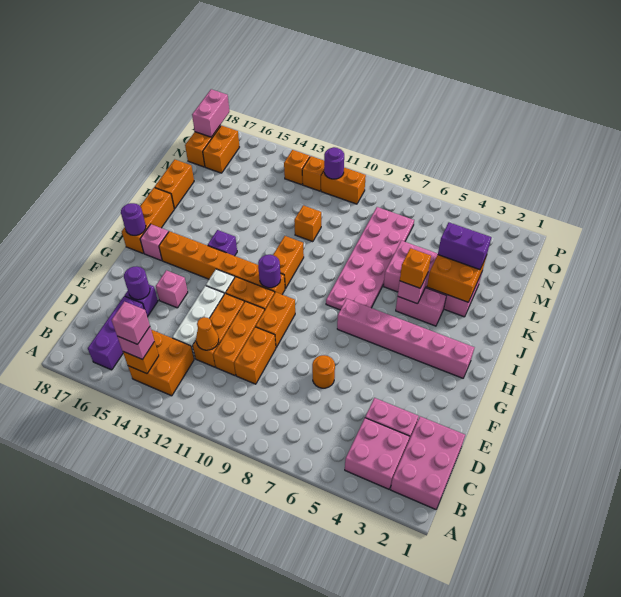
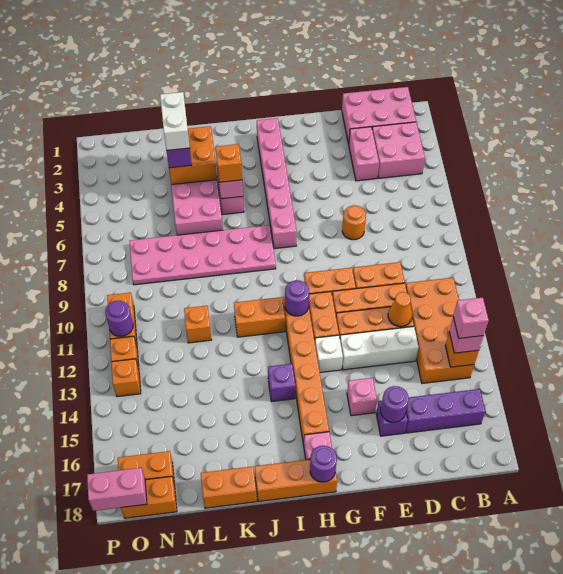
orange brick B13:C14 level 1 -> orange brick B11:C14 level 1
none -> white brick L3:L4 level 4

